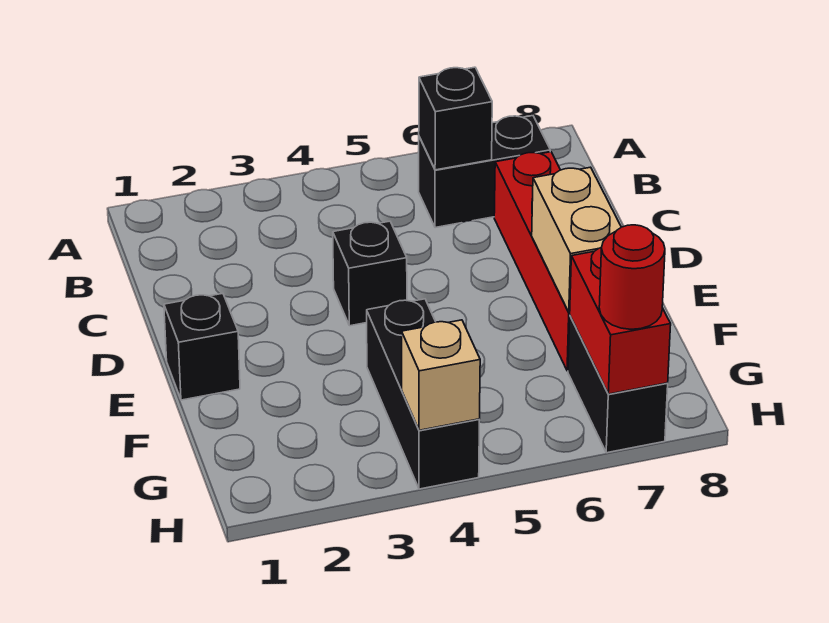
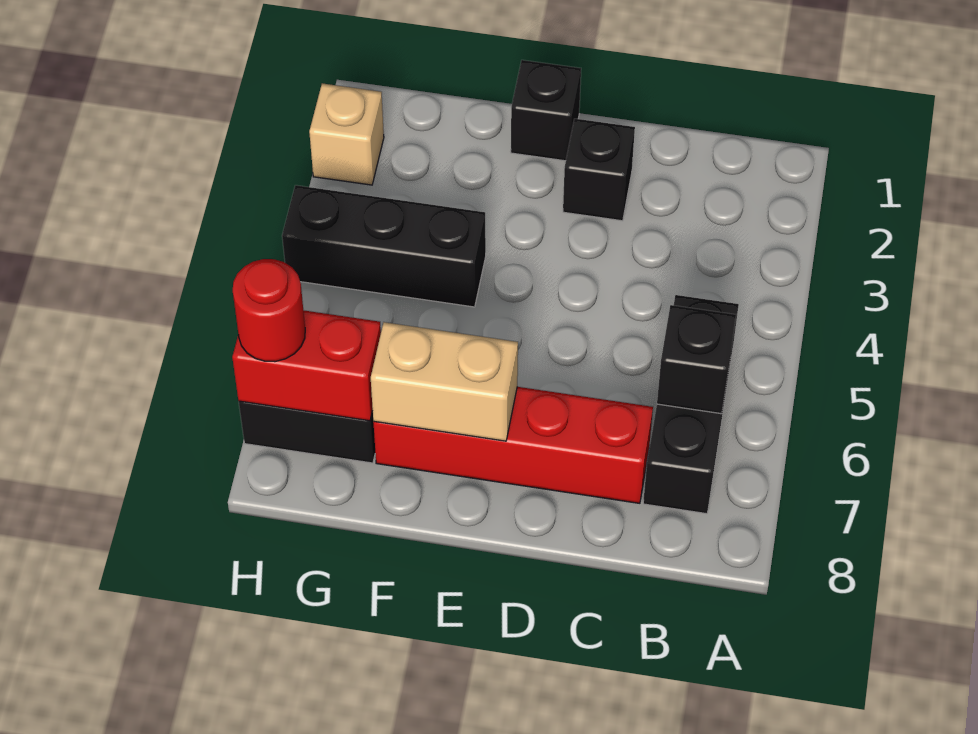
black brick B6:B7 level 1 -> black brick B5:B7 level 1
black brick D4 level 1 -> black brick D2 level 1
tan brick H4 level 2 -> tan brick H2 level 1

